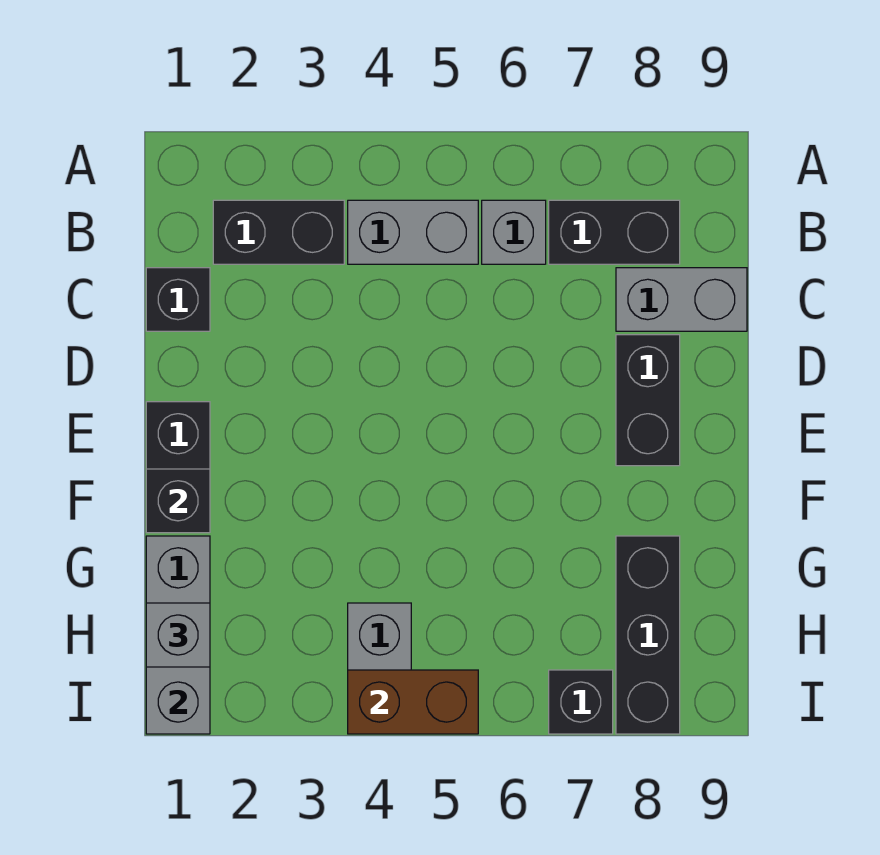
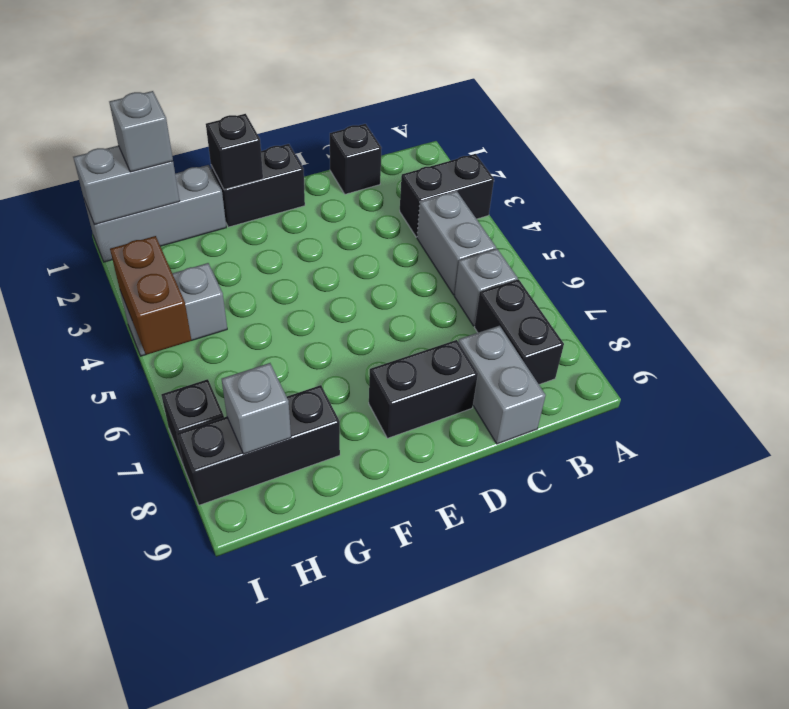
black brick B2:B3 level 1 -> black brick A3:B3 level 1
none -> grey brick H8 level 2

